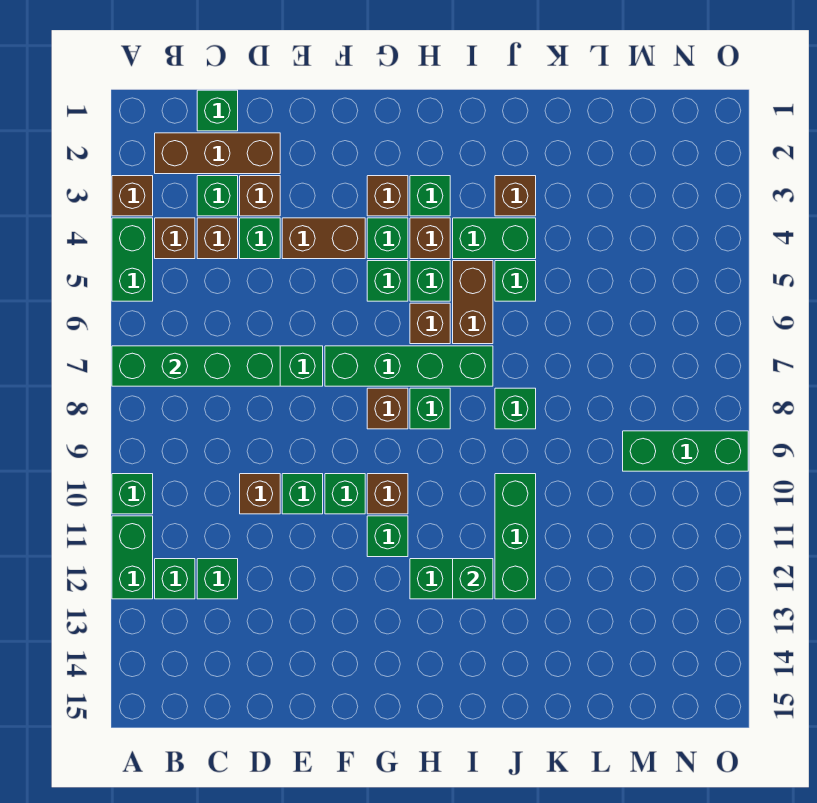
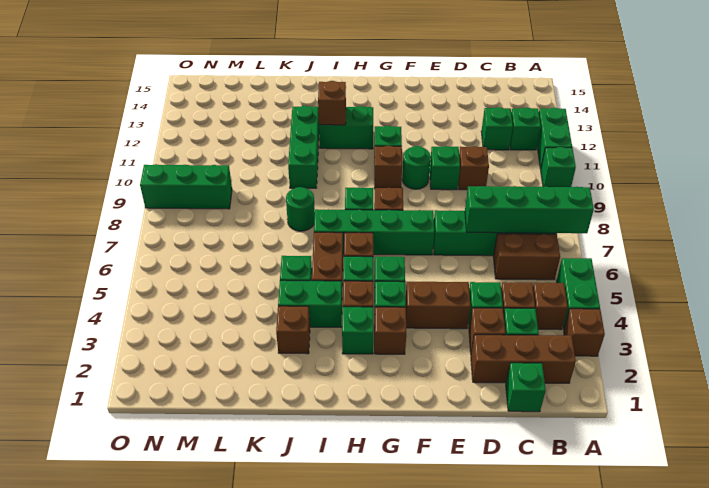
none -> brown brick B6:C6 level 1
green brick F10 level 1 -> green round brick F10 level 1
green brick I12 level 2 -> brown brick I12 level 2
green brick J8 level 1 -> green round brick J8 level 1

